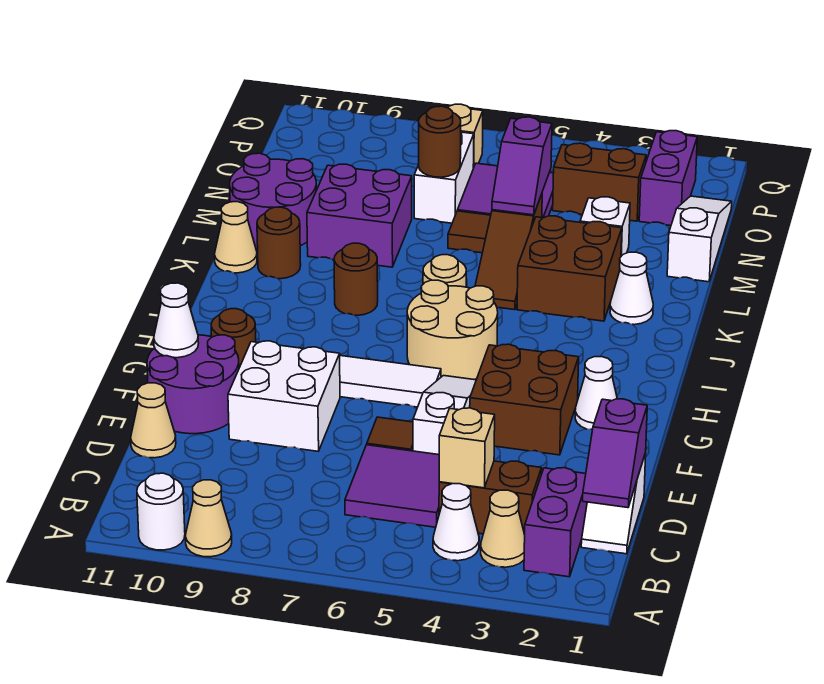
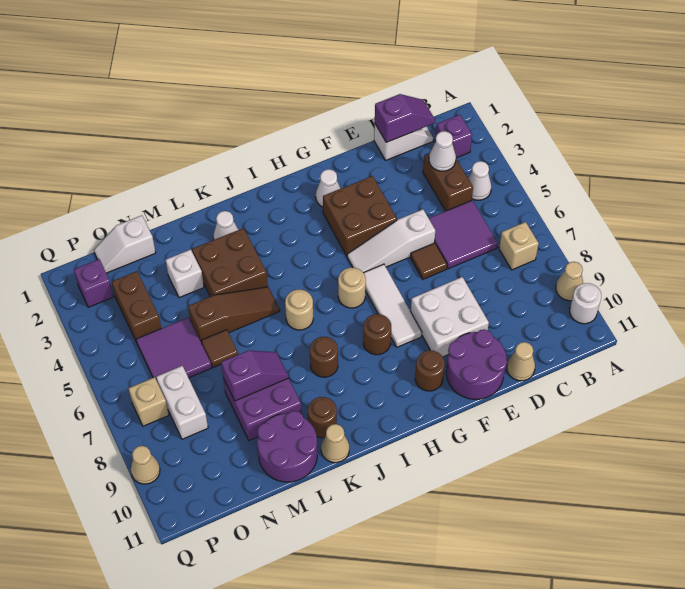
purple brick B2:C2 level 1 -> purple brick B2 level 1
tan cone B3 level 1 -> tan cone Q9 level 1
tan brick C4 level 2 -> tan brick B7 level 1
white cone F11 level 2 -> white cone C3 level 2
tan round brick H5:I6 level 1 -> tan round brick H6 level 1
white slope M1:O1 level 1 top M -> white slope N1:O1 level 1 top N
purple slope M5:N5 level 2 top N -> purple slope L8:M8 level 2 top M
white brick N7:O7 level 1 -> white brick O7:O8 level 1
brown round brick N7 level 2 -> brown round brick H8 level 1
purple brick O2:P2 level 1 -> purple brick P2 level 1

